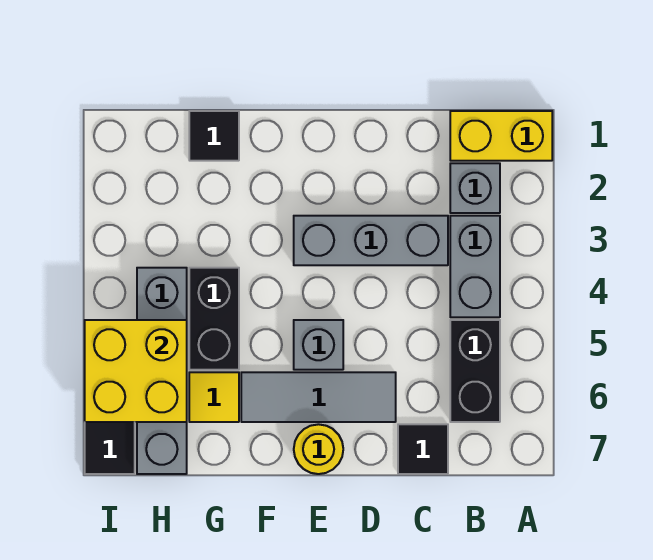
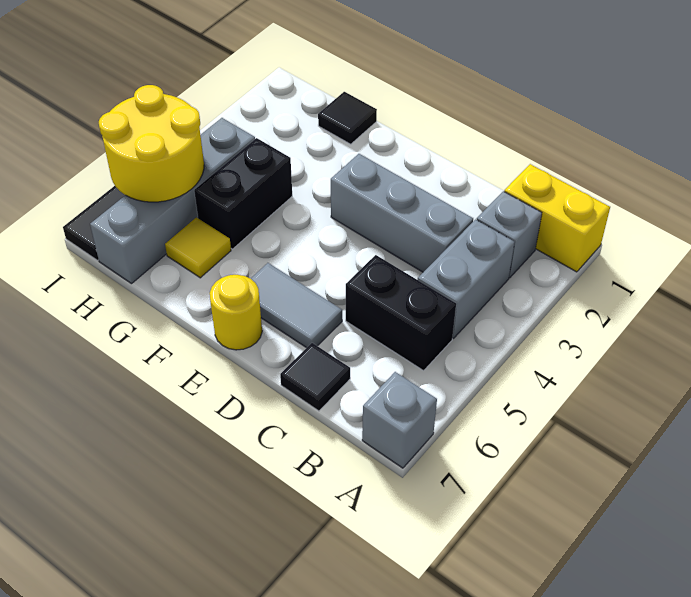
black brick B5:B6 level 1 -> black brick B5:C5 level 1
grey tile D6:F6 level 1 -> grey tile D6:E6 level 1
grey brick E5 level 1 -> grey brick A7 level 1
yellow brick H5:I6 level 2 -> yellow round brick H5:I6 level 2

